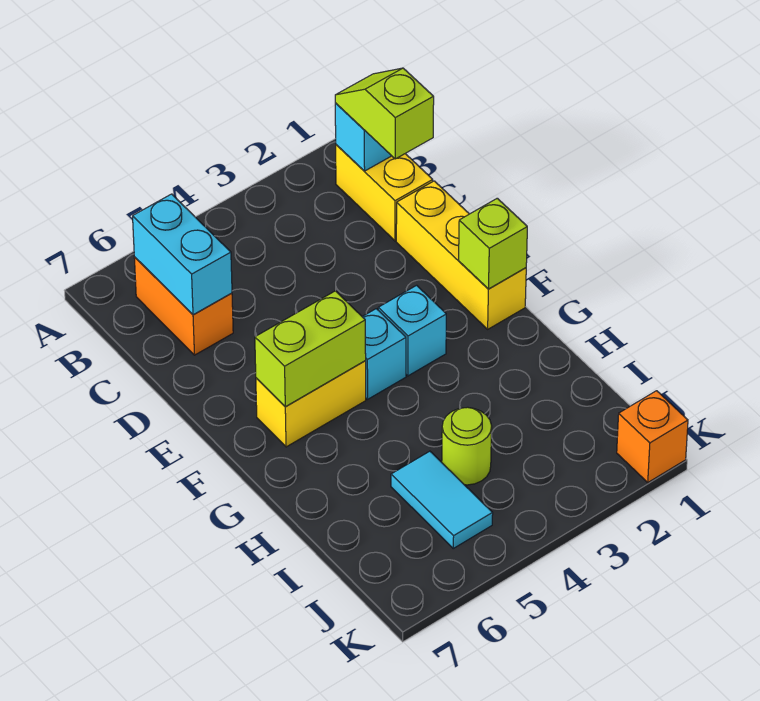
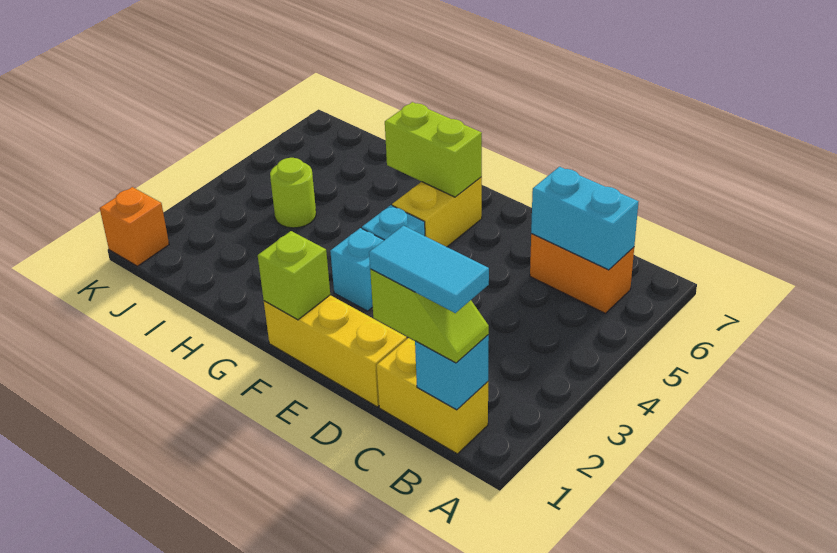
lime brick F5:F6 level 2 -> lime brick F6:G6 level 2
cyan tile I5:J5 level 1 -> cyan tile B1:C1 level 4

